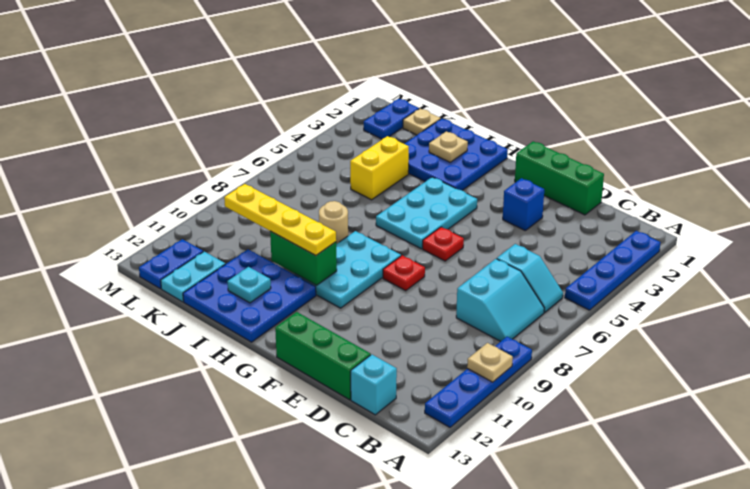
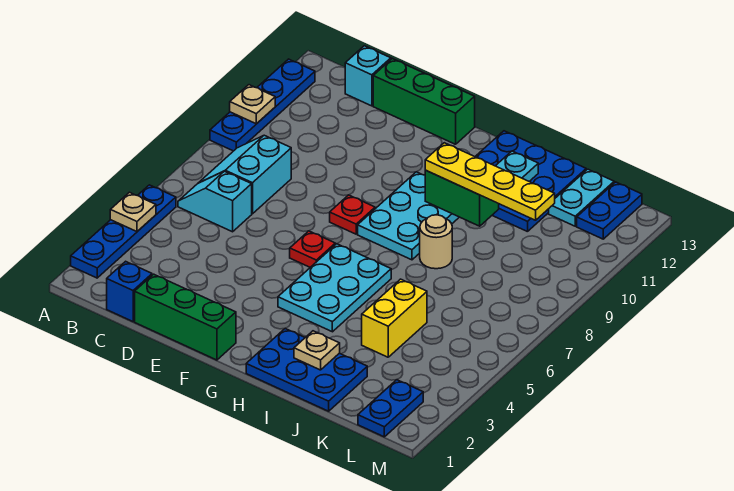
blue brick E3 level 1 -> blue brick C1 level 1
blue plate H1:J3 level 1 -> blue plate H1:J2 level 1
tan plate K1 level 1 -> tan plate A4 level 2

